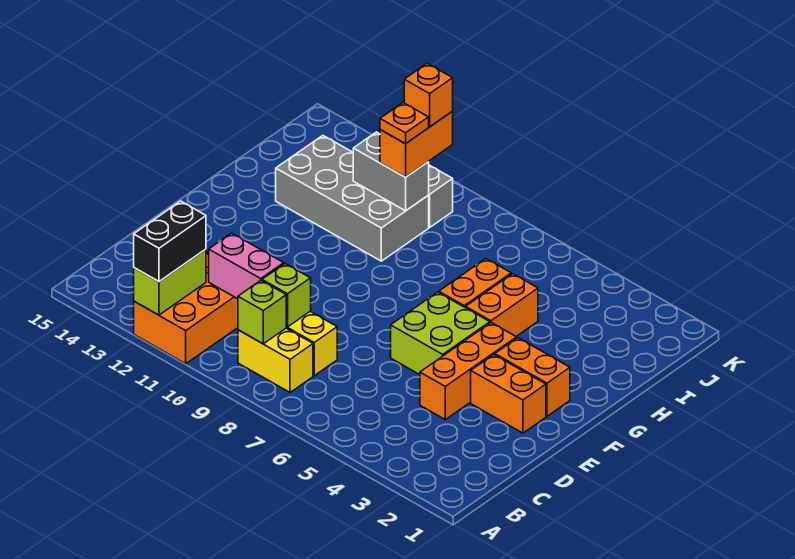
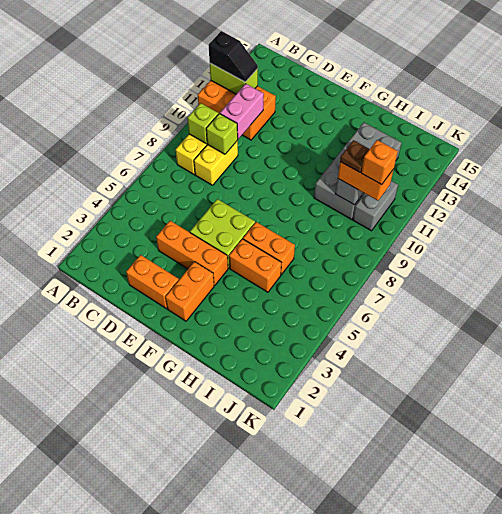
black brick A12:B12 level 3 -> black slope A12:B12 level 3 top A
orange brick E2:E3 level 1 -> orange brick D2:E2 level 1
orange plate I10 level 4 -> brown plate I10 level 4

